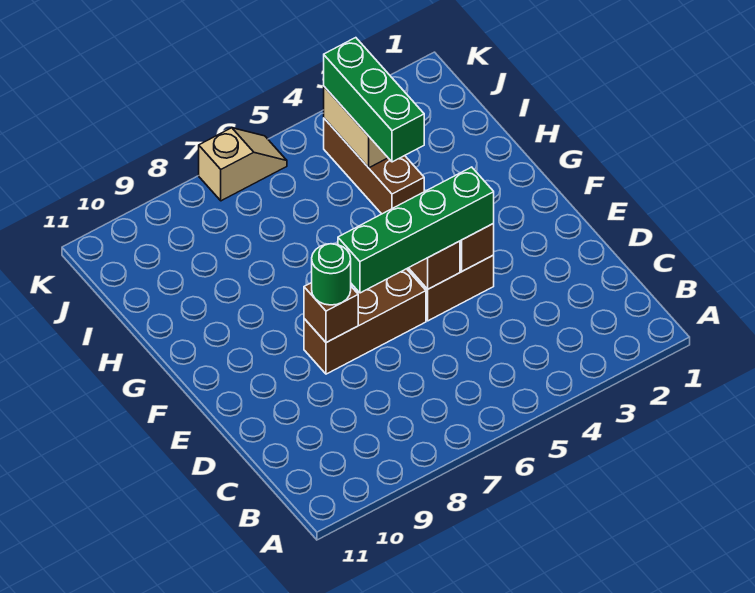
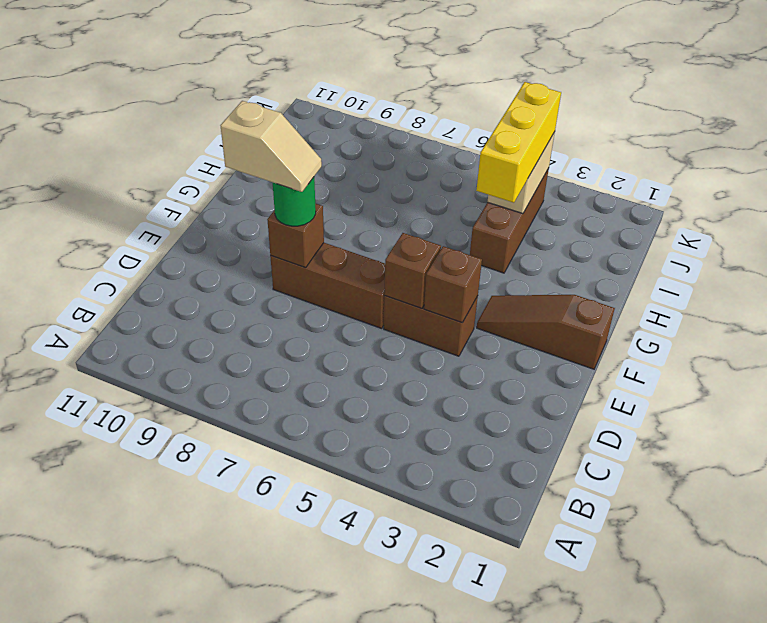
green brick E4:E7 level 3 -> none
none -> brown slope F1:F3 level 1 top 1
green brick H4:J4 level 3 -> yellow brick H4:J4 level 3
tan slope K6:K7 level 1 top 7 -> tan slope E8:E9 level 4 top 9

